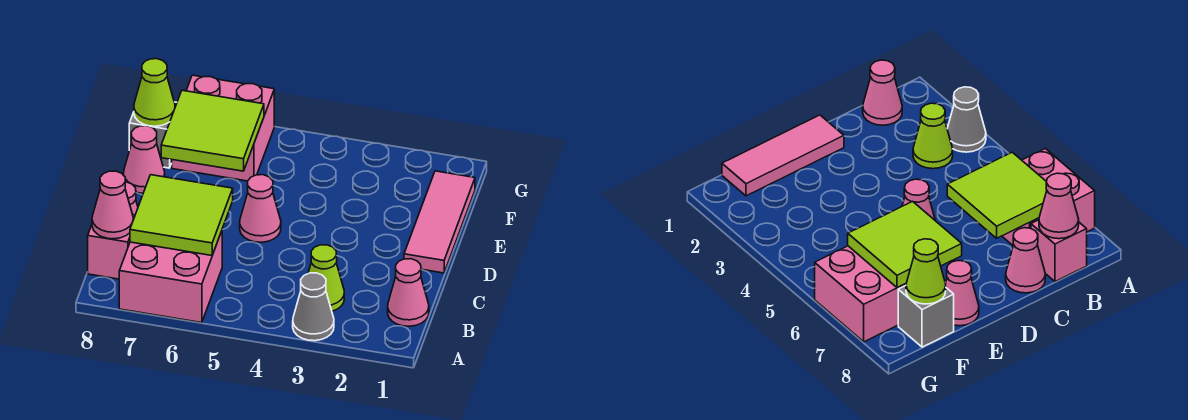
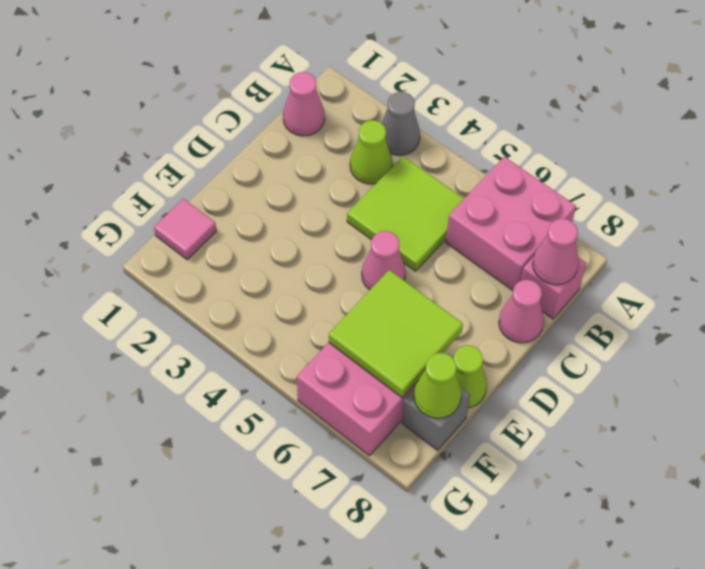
lime tile B6:C7 level 2 -> lime tile B4:C5 level 1
pink tile D1:F1 level 1 -> pink tile F1 level 1
pink cone E8 level 1 -> lime cone E8 level 1

